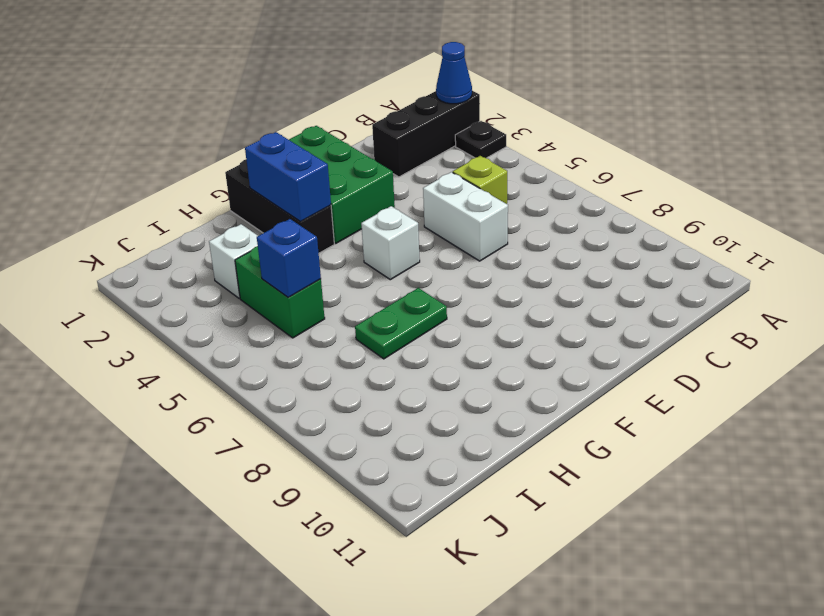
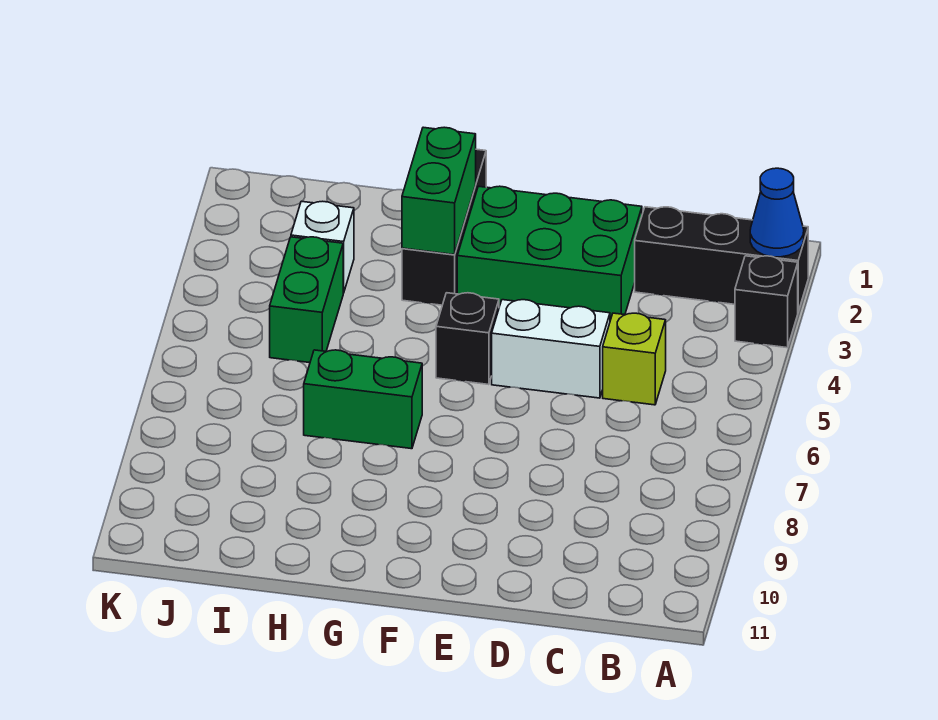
black plate A3 level 1 -> black brick A3 level 1
white brick D5:D6 level 1 -> white brick D5:E5 level 1
green brick E1:F3 level 1 -> green brick D2:F3 level 1
white brick F5 level 1 -> black brick F5 level 1
blue brick G2:G3 level 2 -> green brick G2:G3 level 2
green plate G7:H7 level 1 -> green brick G7:H7 level 1
blue brick I5 level 2 -> none

